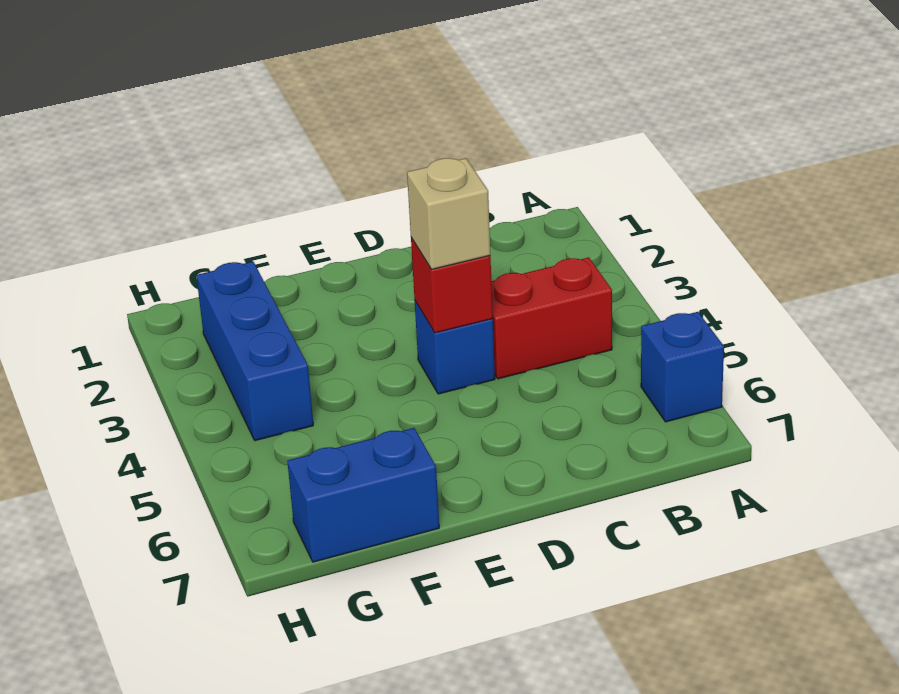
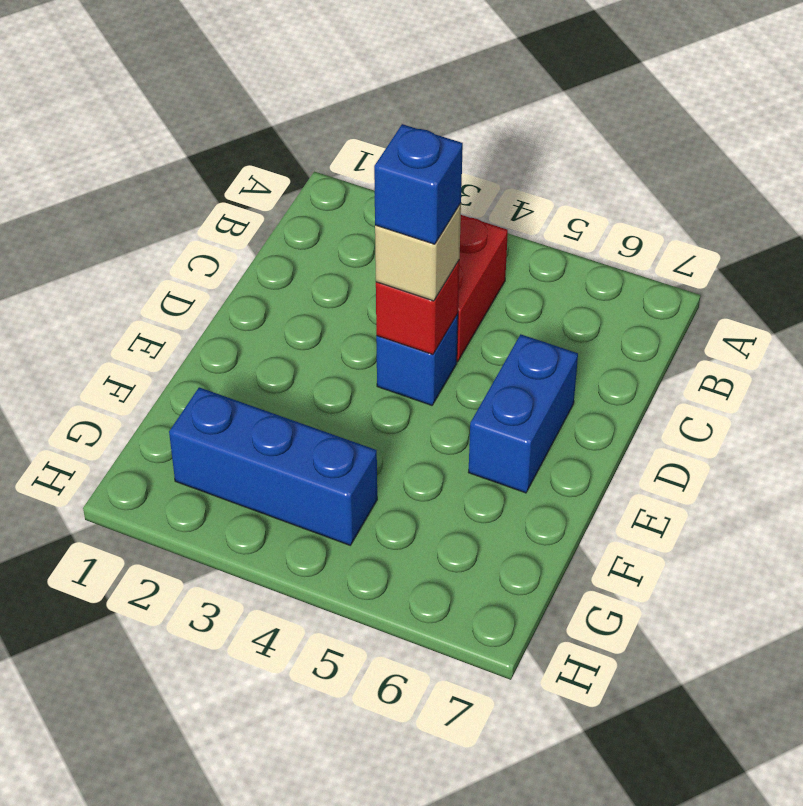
blue brick A6 level 1 -> blue brick D4 level 4
blue brick F7:G7 level 1 -> blue brick D6:E6 level 1

